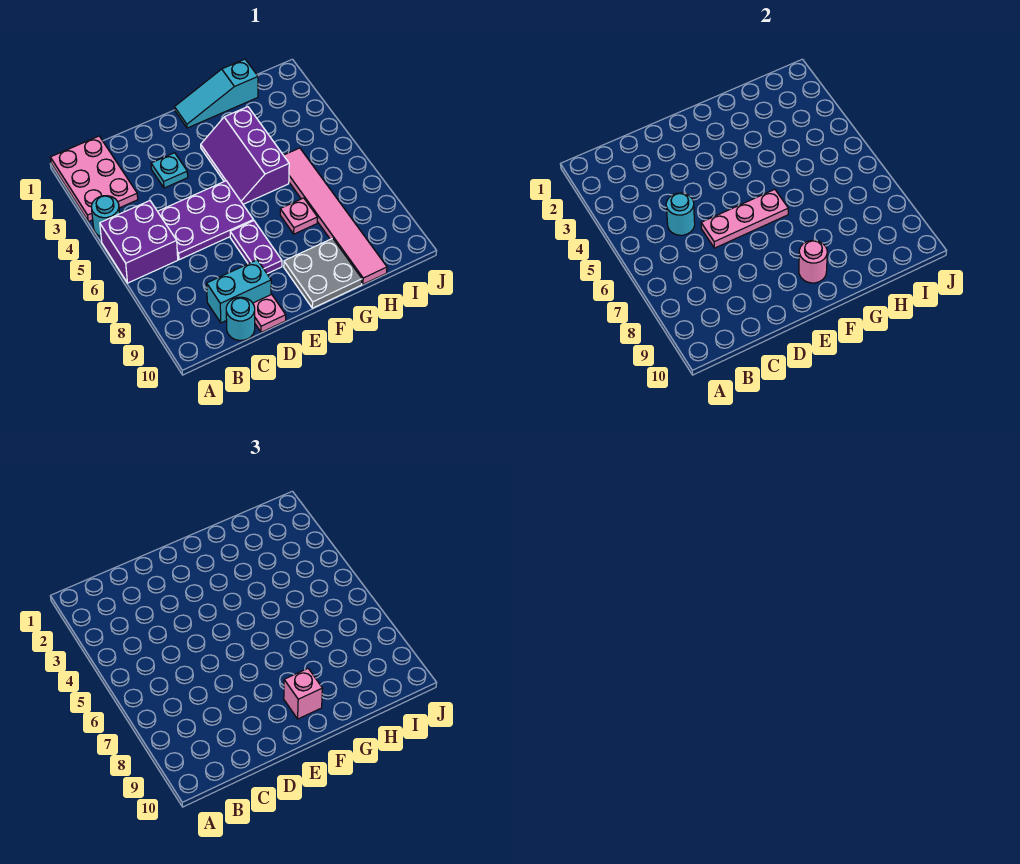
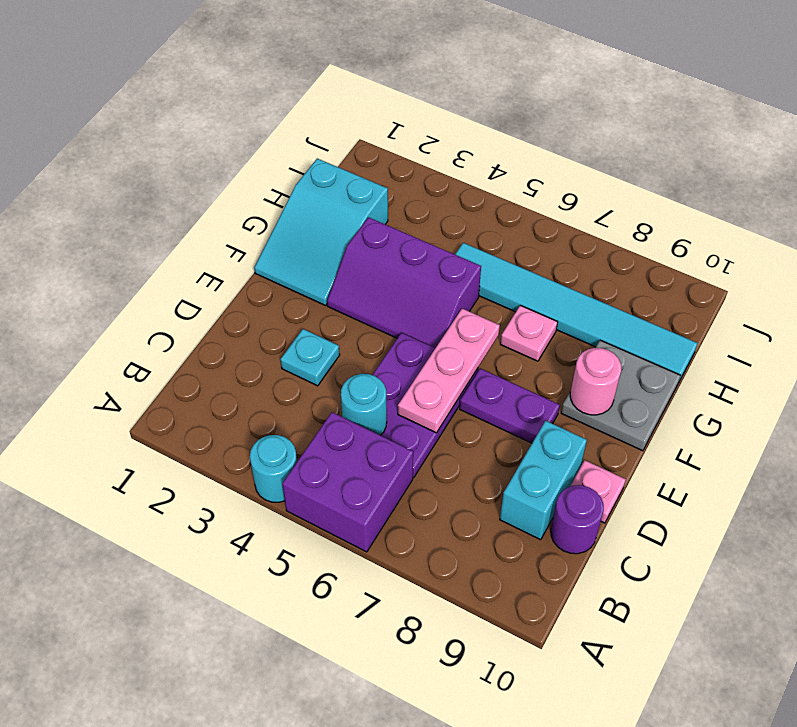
pink plate A1:B3 level 1 -> none
cyan round brick C10 level 1 -> purple round brick C10 level 1
cyan slope F1:H1 level 1 top H -> cyan slope F1:H2 level 1 top H
pink brick F9 level 3 -> none
pink tile H5:H10 level 1 -> cyan tile H5:H10 level 1

